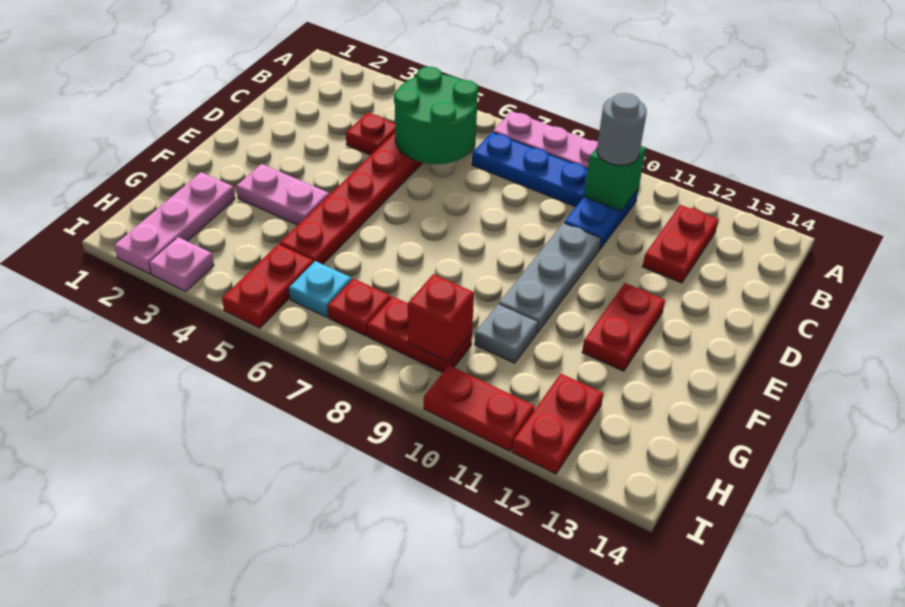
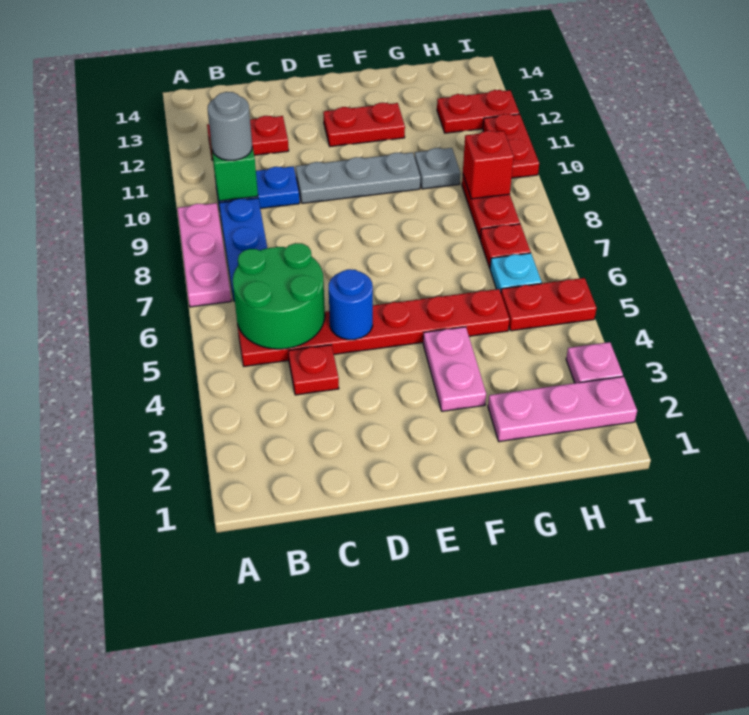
none -> blue round brick D5 level 2

